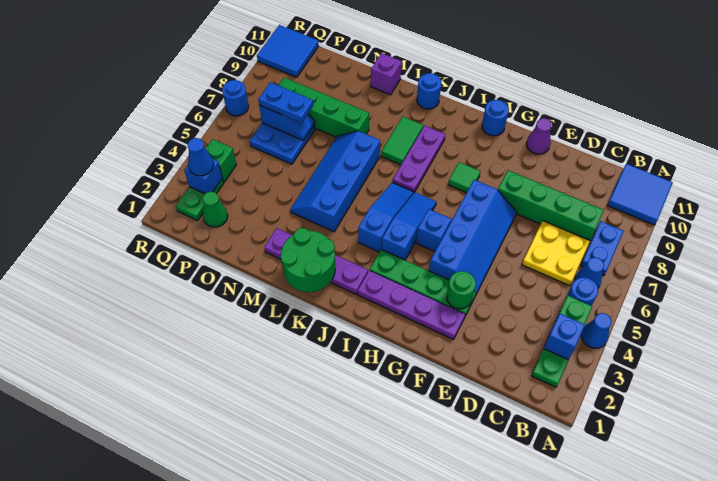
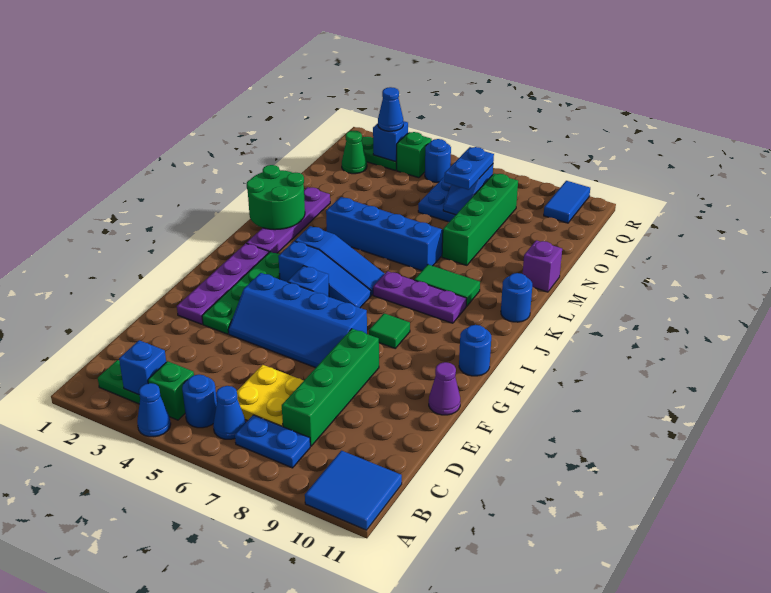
green round brick F3 level 2 -> none
blue tile Q10:R11 level 1 -> blue tile Q10:R10 level 1
blue round brick R7 level 1 -> blue round brick Q5 level 1

